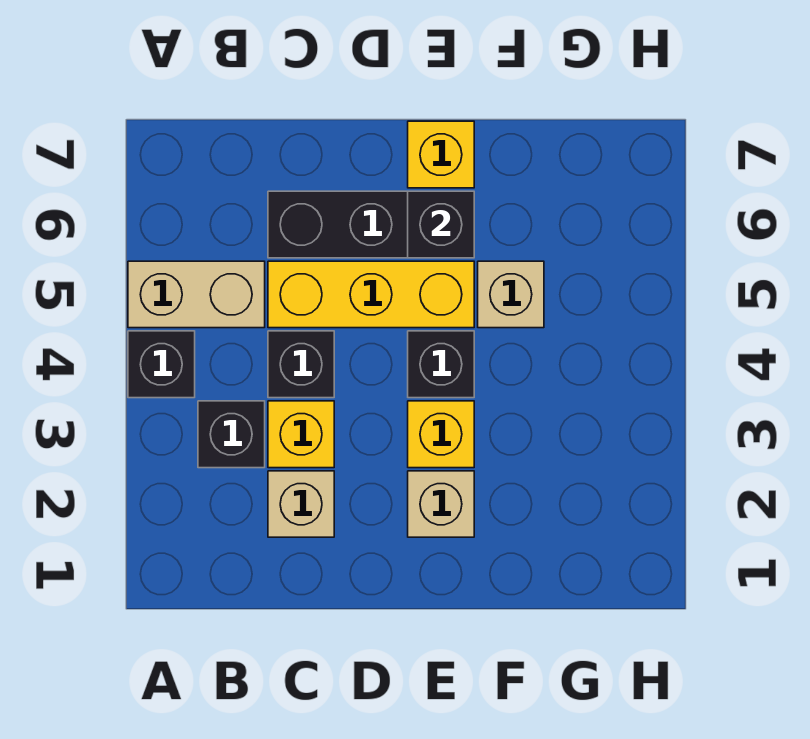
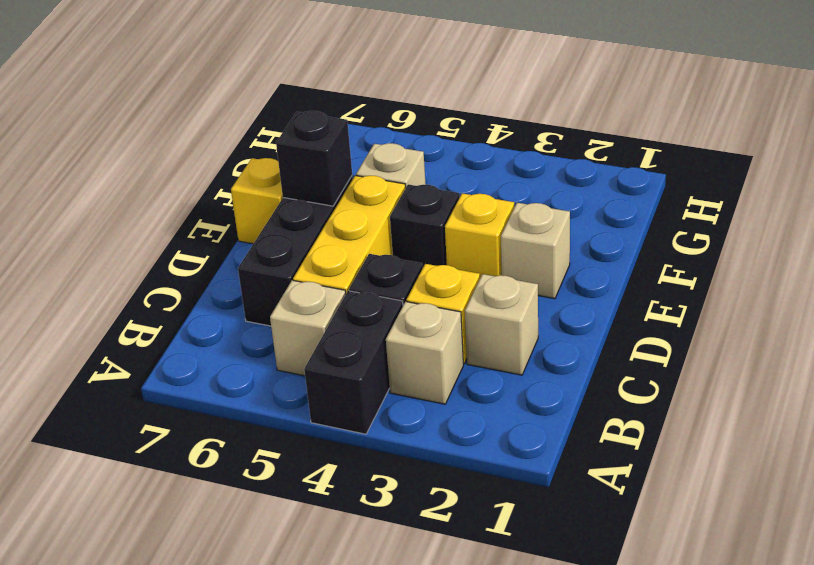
black brick A4 level 1 -> black brick A4:B4 level 1
tan brick A5:B5 level 1 -> tan brick B5 level 1
black brick B3 level 1 -> tan brick B3 level 1

